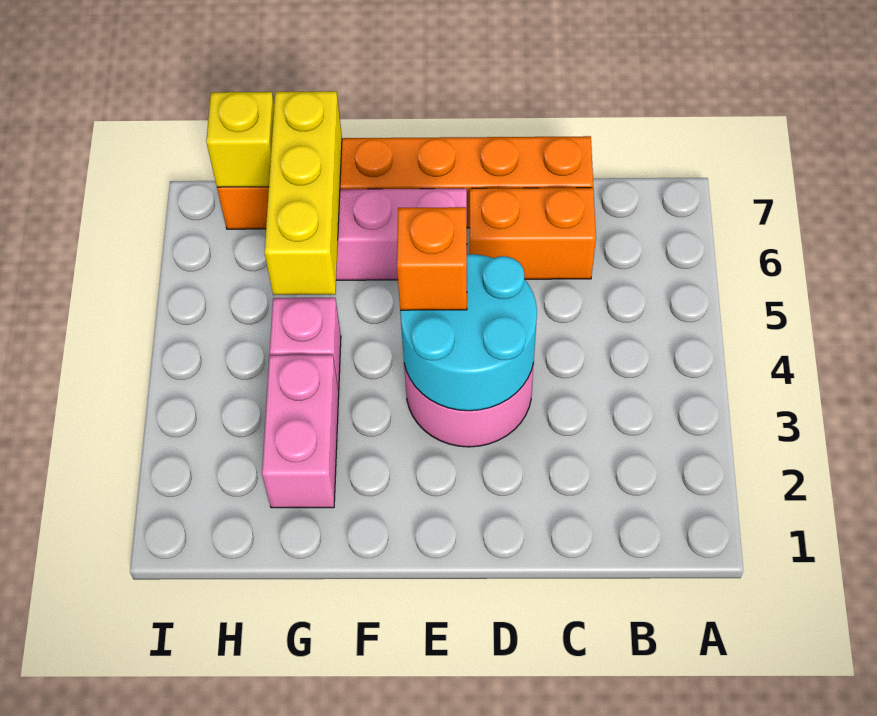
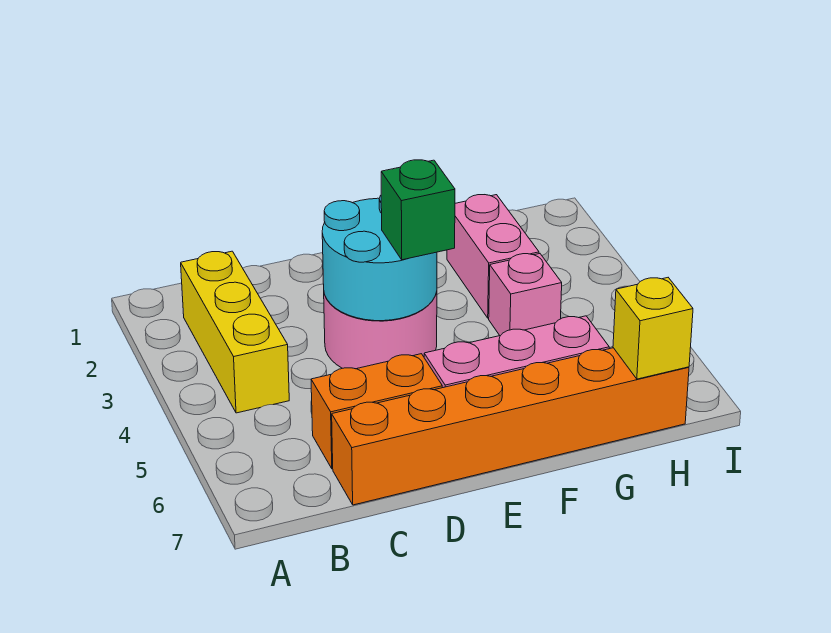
orange brick E4 level 3 -> green brick E4 level 3
yellow brick G5:G7 level 2 -> yellow brick B2:B4 level 1

